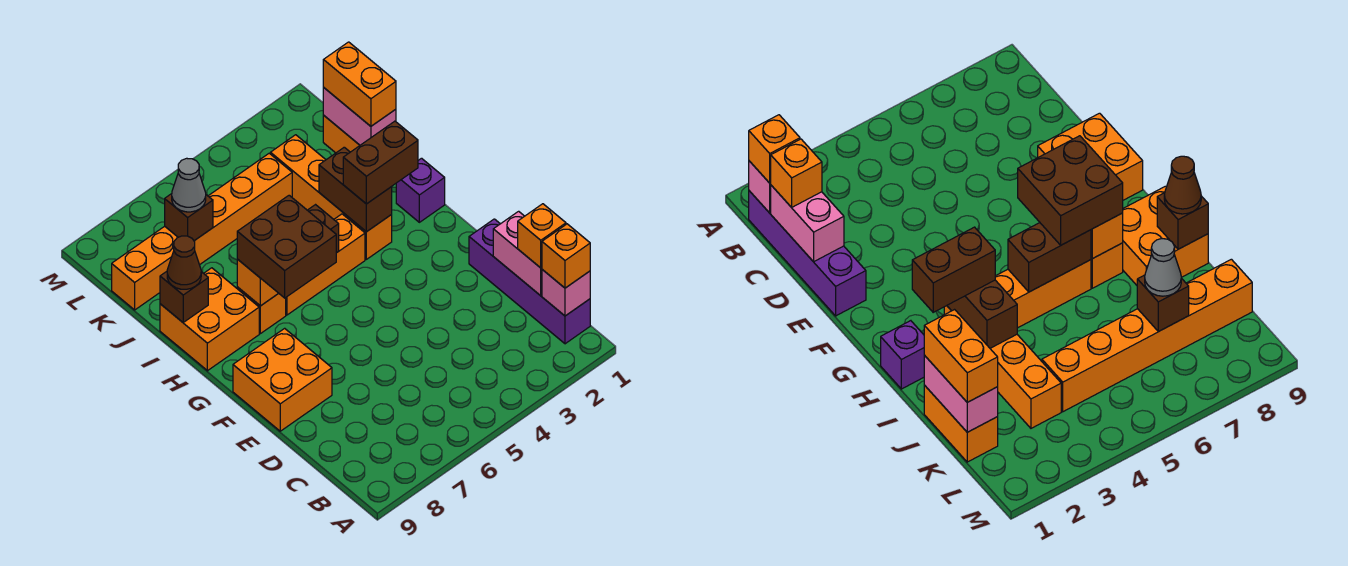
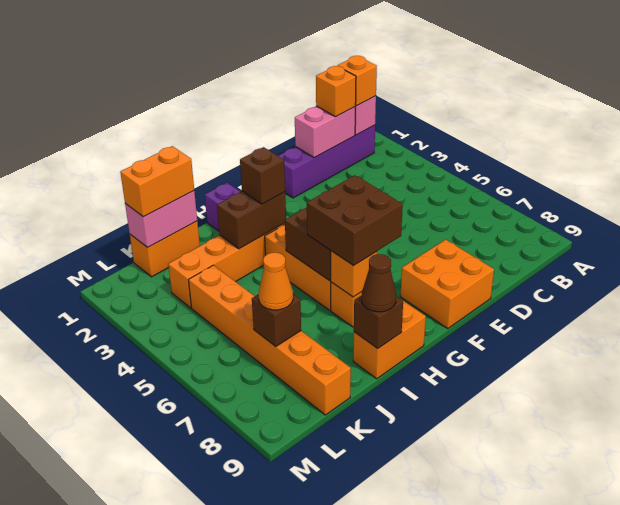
brown brick H2:H3 level 3 -> brown brick H3 level 3
orange brick H8:I9 level 1 -> orange brick H9:I9 level 1
grey cone K7 level 3 -> orange cone K7 level 3

